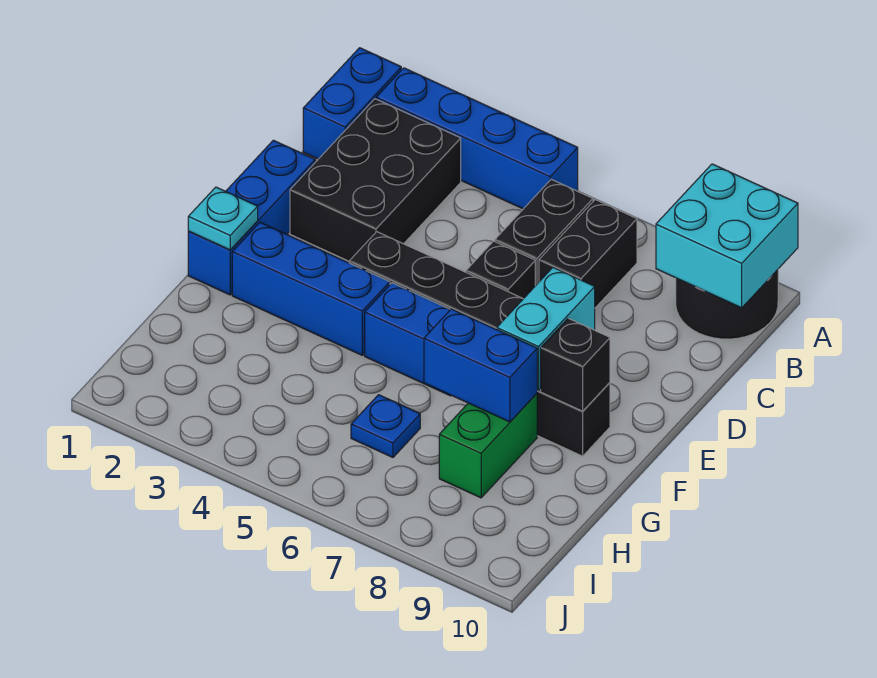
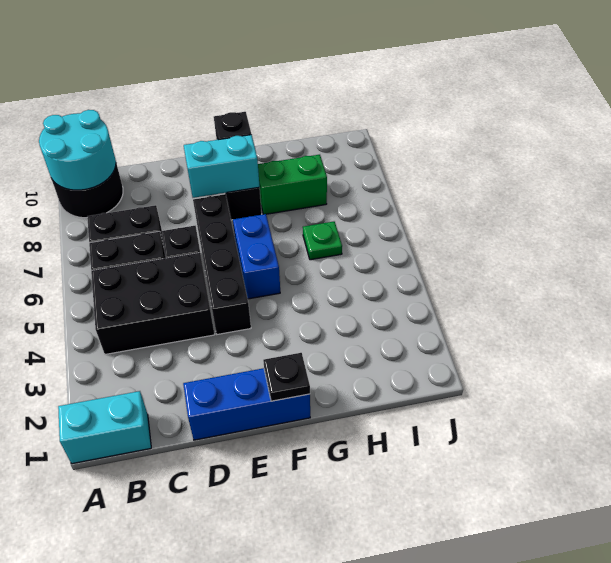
blue brick A1:B1 level 1 -> cyan brick A1:B1 level 1
blue brick A2:A5 level 1 -> none
cyan brick A9:B10 level 2 -> cyan round brick A9:B10 level 2
black brick B2:D3 level 1 -> black brick B4:D5 level 1
cyan plate F1 level 2 -> black plate F1 level 2
blue brick F2:F4 level 1 -> none
blue brick G7:G8 level 2 -> none
blue plate H6 level 1 -> green plate H6 level 1

